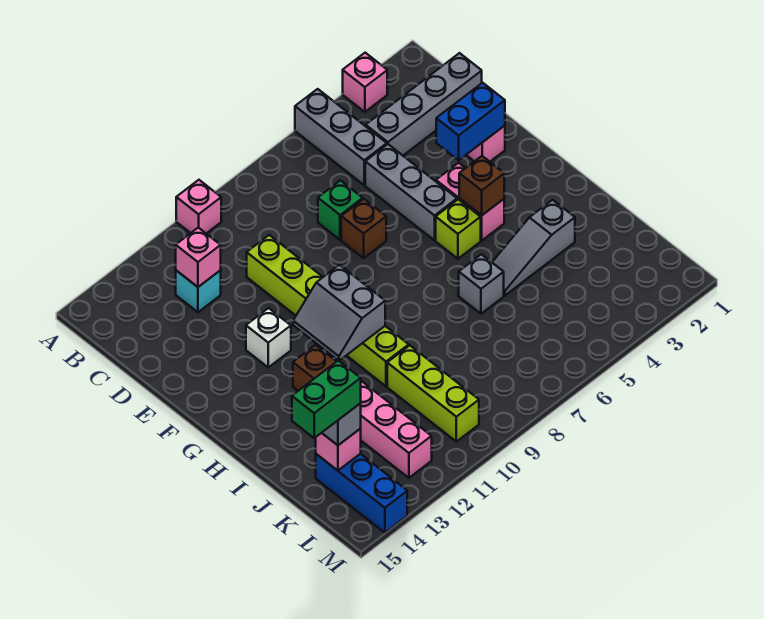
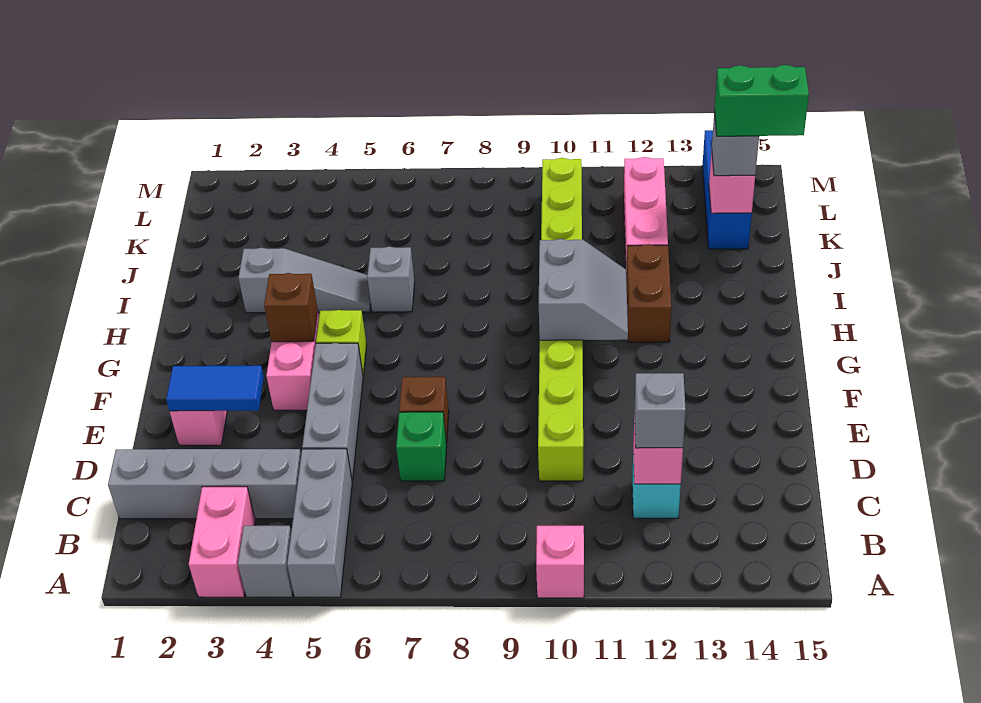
pink brick A3 level 1 -> pink brick A3:B3 level 1
none -> grey brick A4 level 1
none -> grey brick C12 level 3
blue brick E2:E3 level 2 -> blue tile E2:E3 level 2
white brick F12 level 1 -> none

